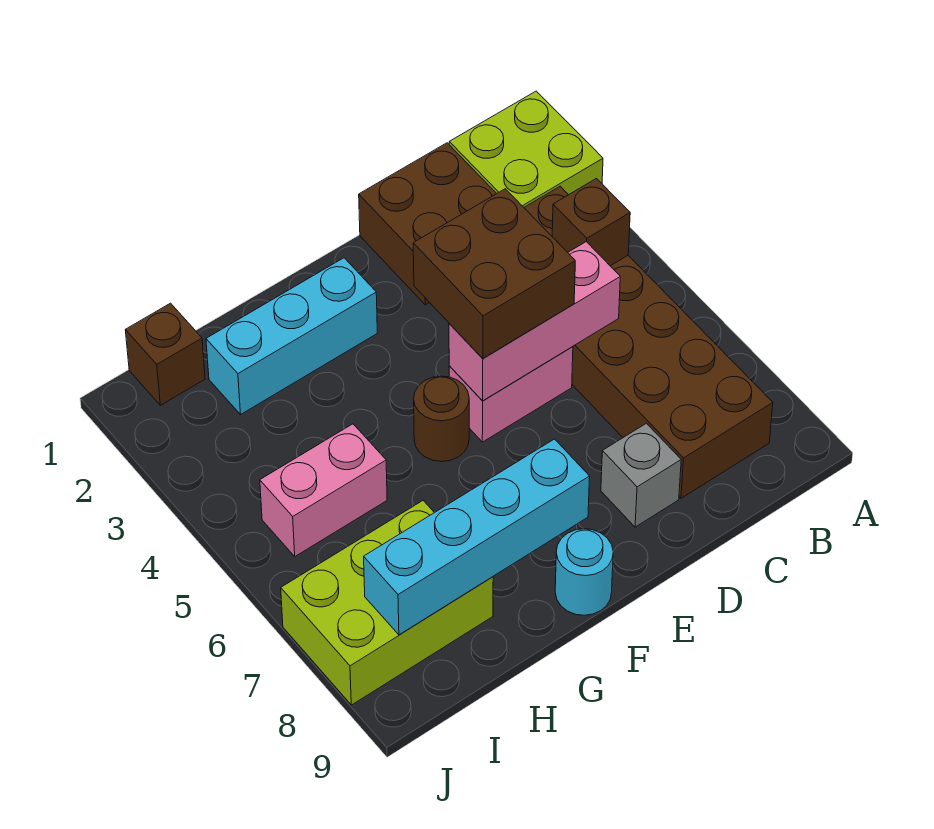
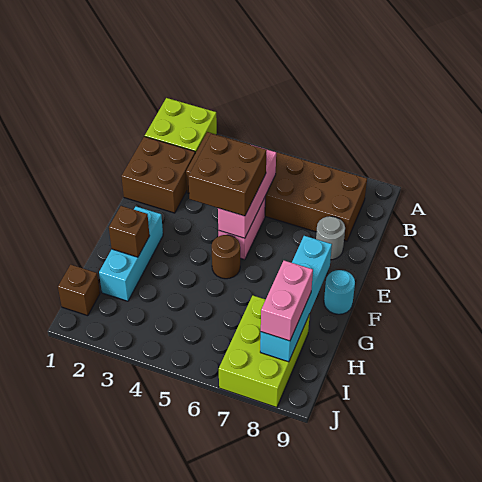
brown brick B4 level 2 -> brown brick G2 level 2
grey brick D8 level 1 -> grey round brick D8 level 1
pink brick H5:I5 level 1 -> pink brick H8:I8 level 3

